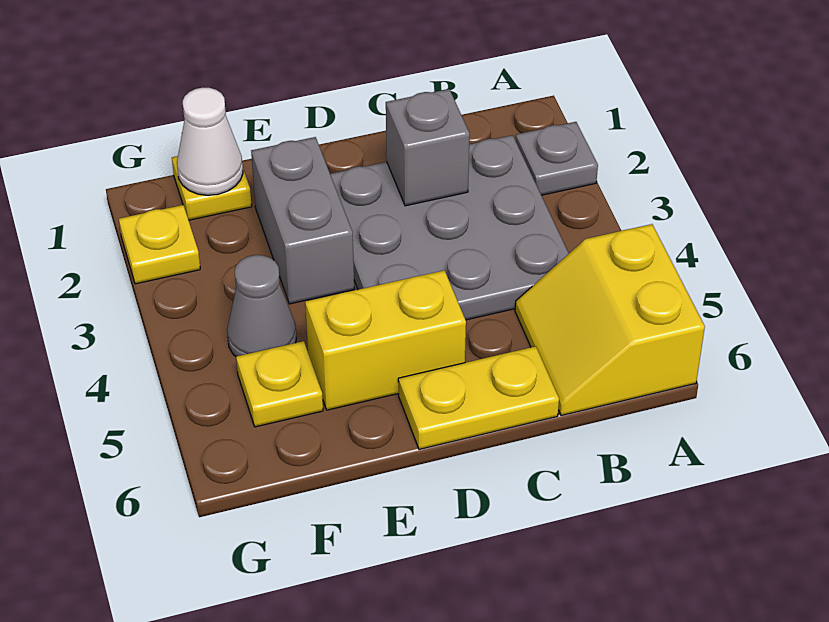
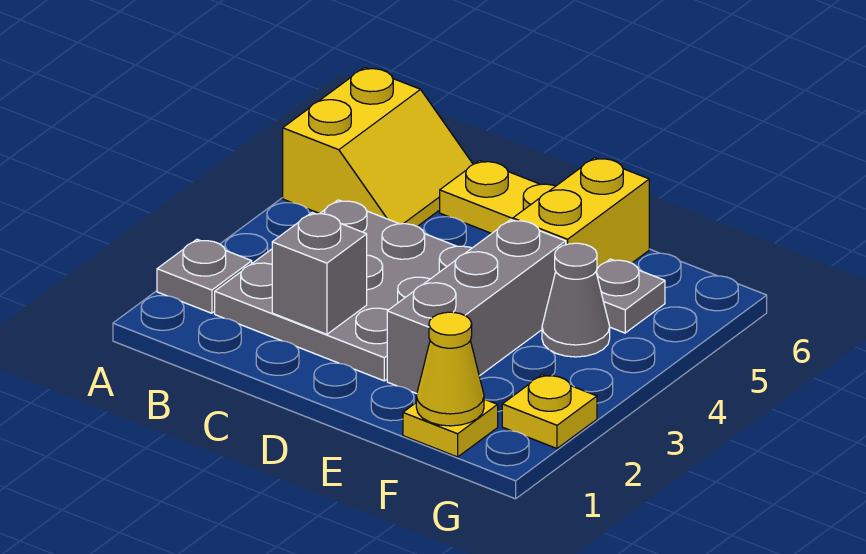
yellow brick D5:E5 level 1 -> yellow brick E5:E6 level 1
grey brick E2:E3 level 1 -> grey brick E2:E4 level 1
white cone F1 level 2 -> yellow cone F1 level 2
yellow plate F5 level 1 -> grey plate F5 level 1

